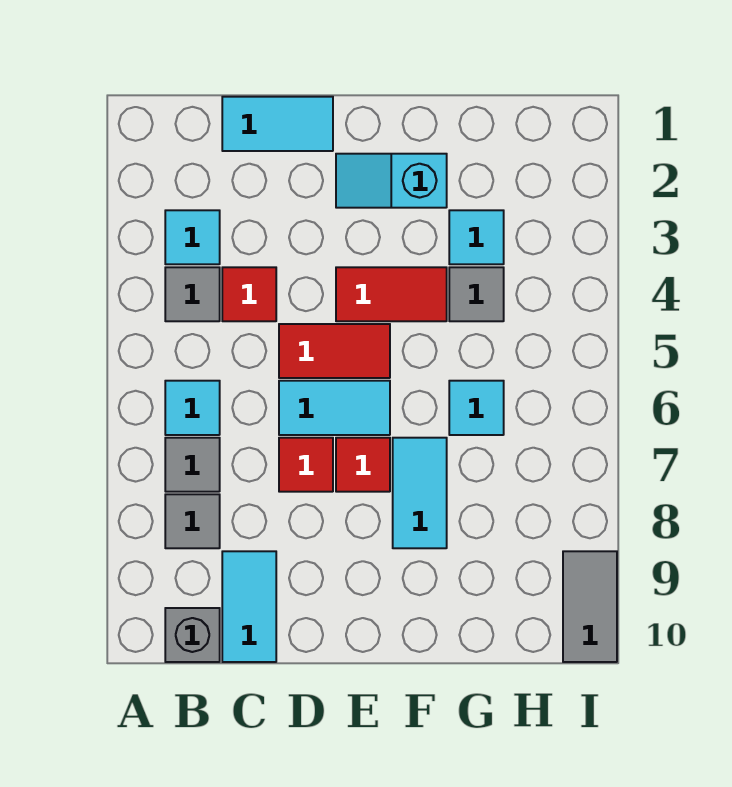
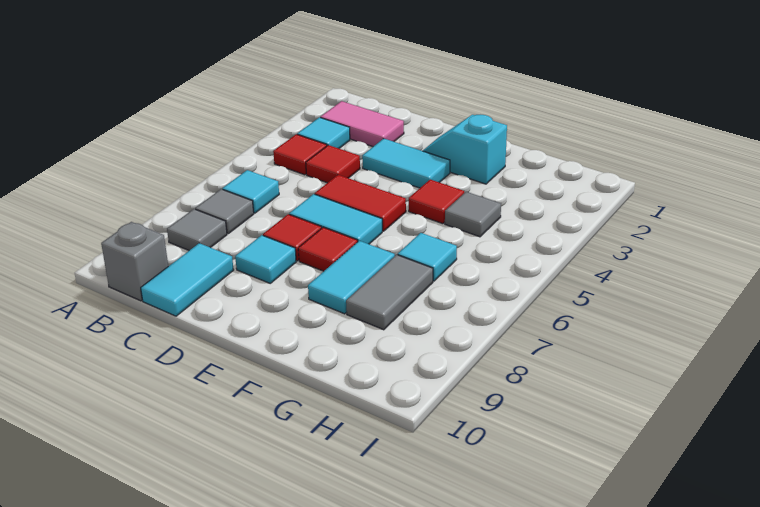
none -> pink tile B2:C2 level 1
grey tile B4 level 1 -> red tile B4 level 1
cyan tile C1:D1 level 1 -> cyan tile D3:E3 level 1
red tile E4:F4 level 1 -> red tile F4 level 1
cyan tile G3 level 1 -> cyan tile D8 level 1
grey tile I9:I10 level 1 -> grey tile G7:G8 level 1

